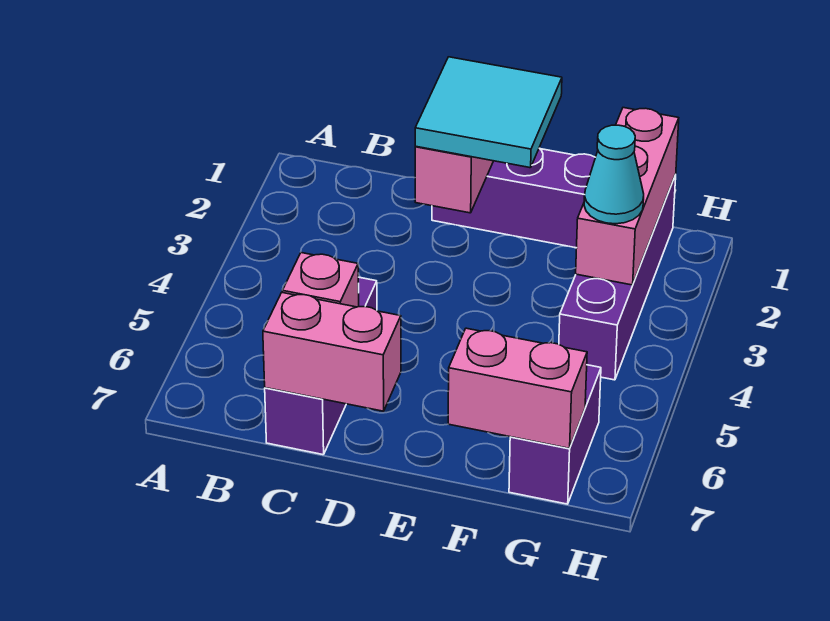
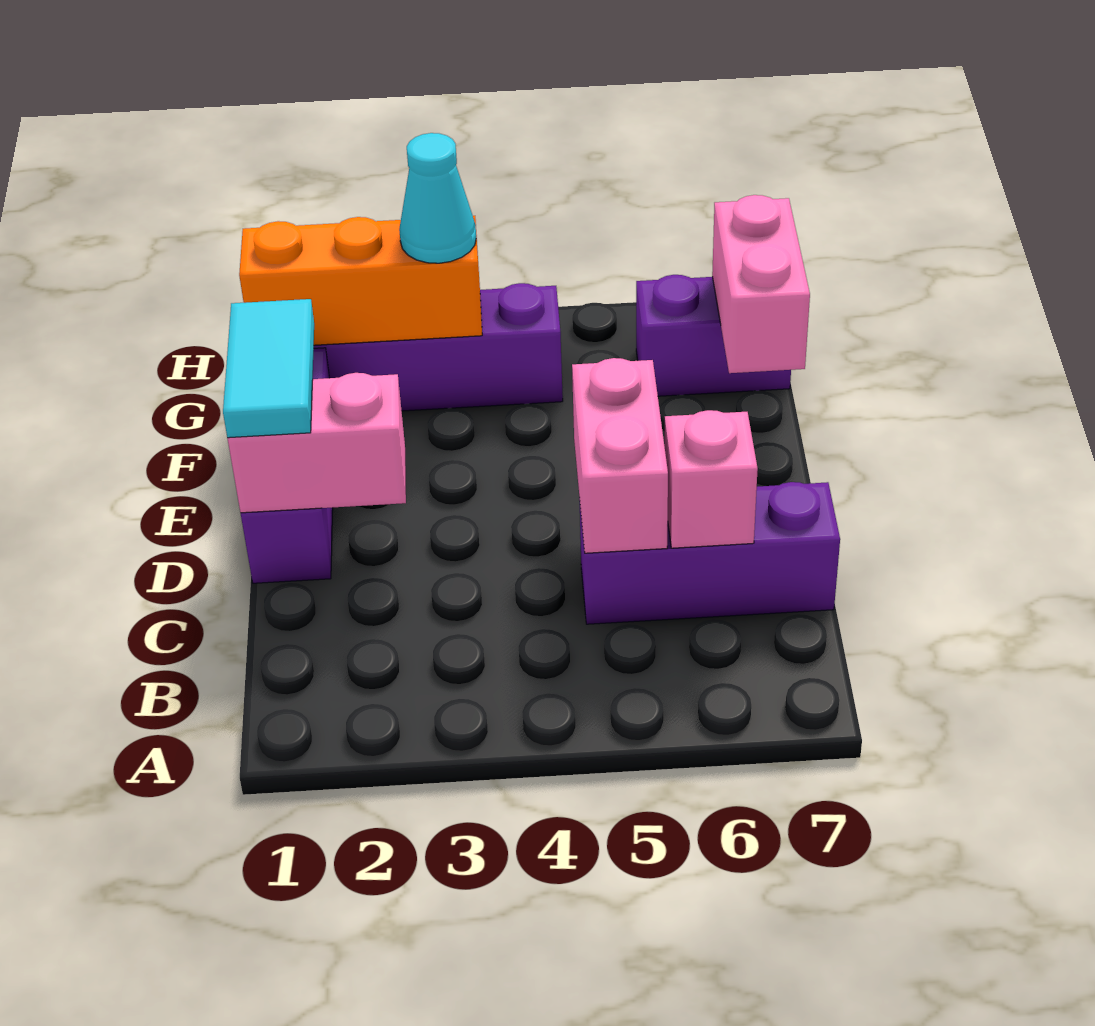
pink brick C7:D7 level 2 -> pink brick C5:D5 level 2
cyan tile D1:E2 level 3 -> cyan tile D1:E1 level 3
pink brick G1:G3 level 2 -> orange brick G1:G3 level 2

